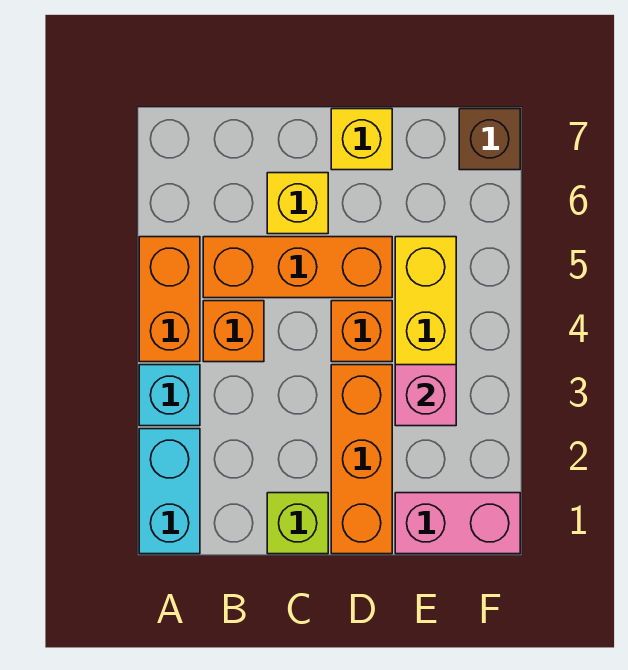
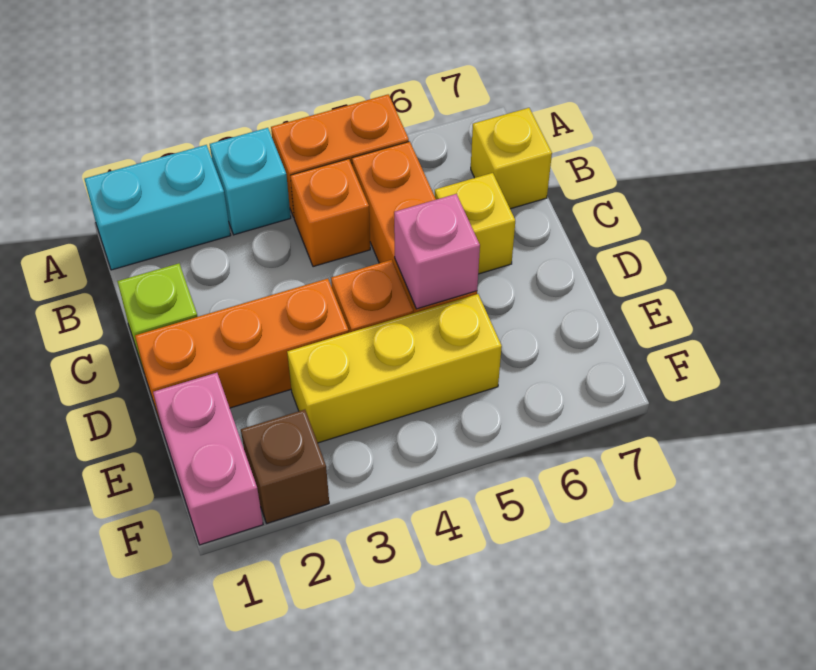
yellow brick D7 level 1 -> yellow brick B7 level 1
pink brick E3 level 2 -> pink brick D5 level 2
brown brick F7 level 1 -> brown brick F2 level 1

